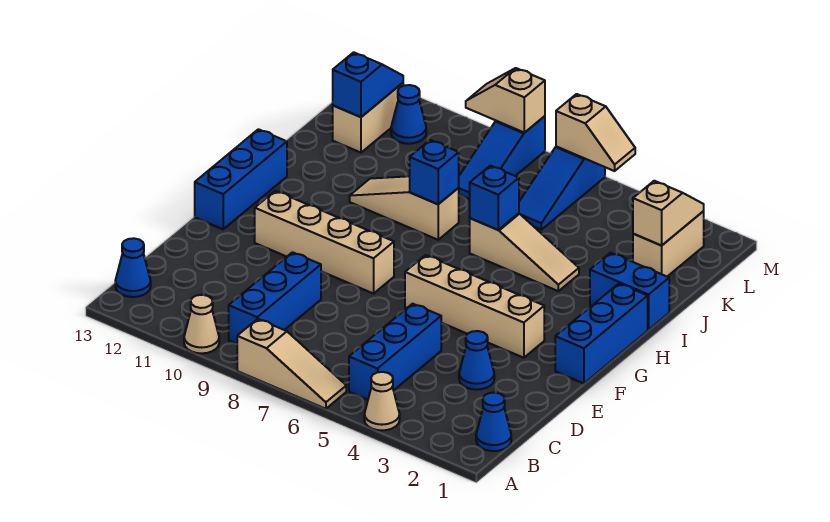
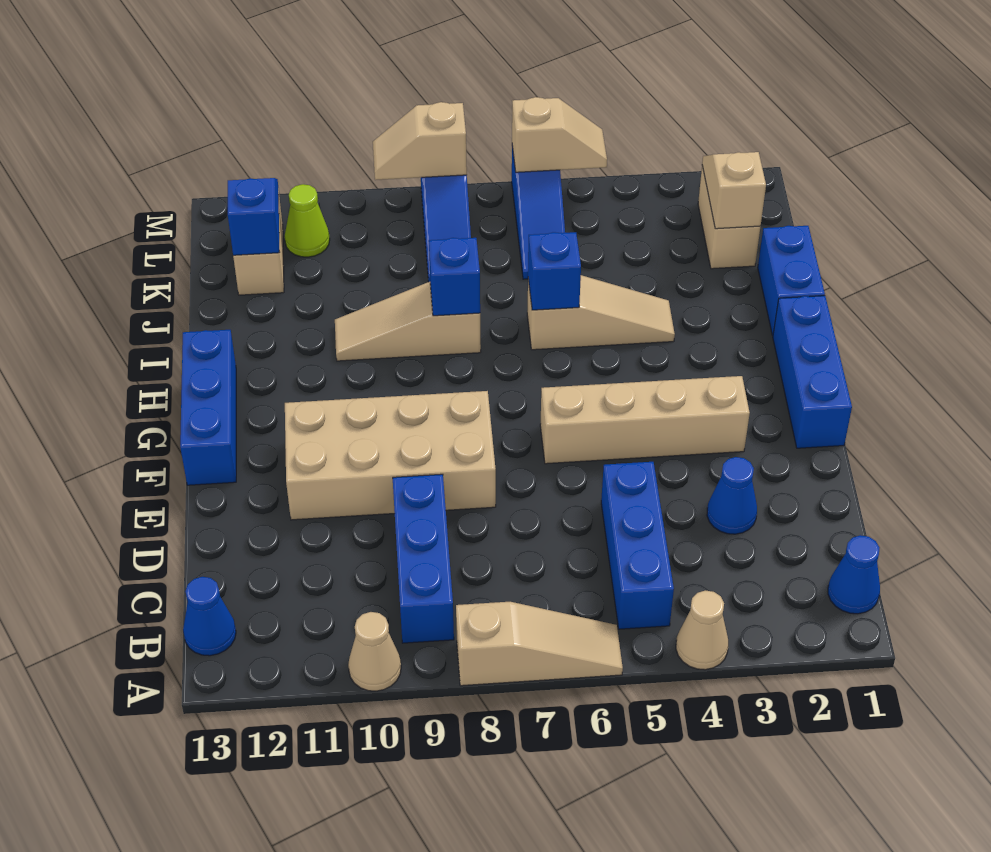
tan brick F8:F11 level 1 -> tan brick E8:F11 level 1
blue brick I1:I2 level 1 -> blue brick I1:J1 level 1
blue cone L11 level 1 -> lime cone L11 level 1

